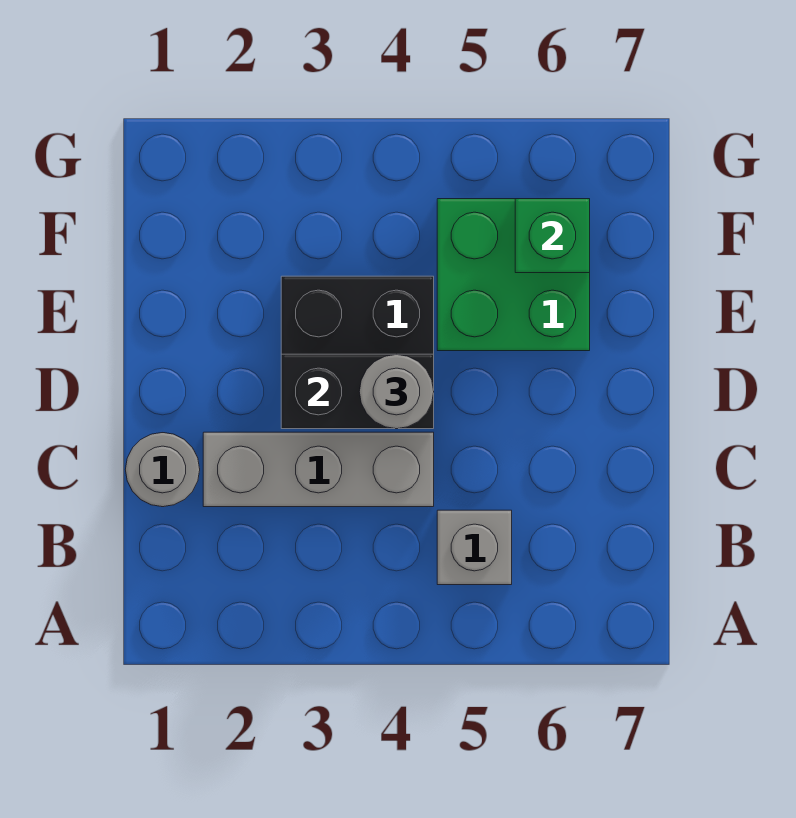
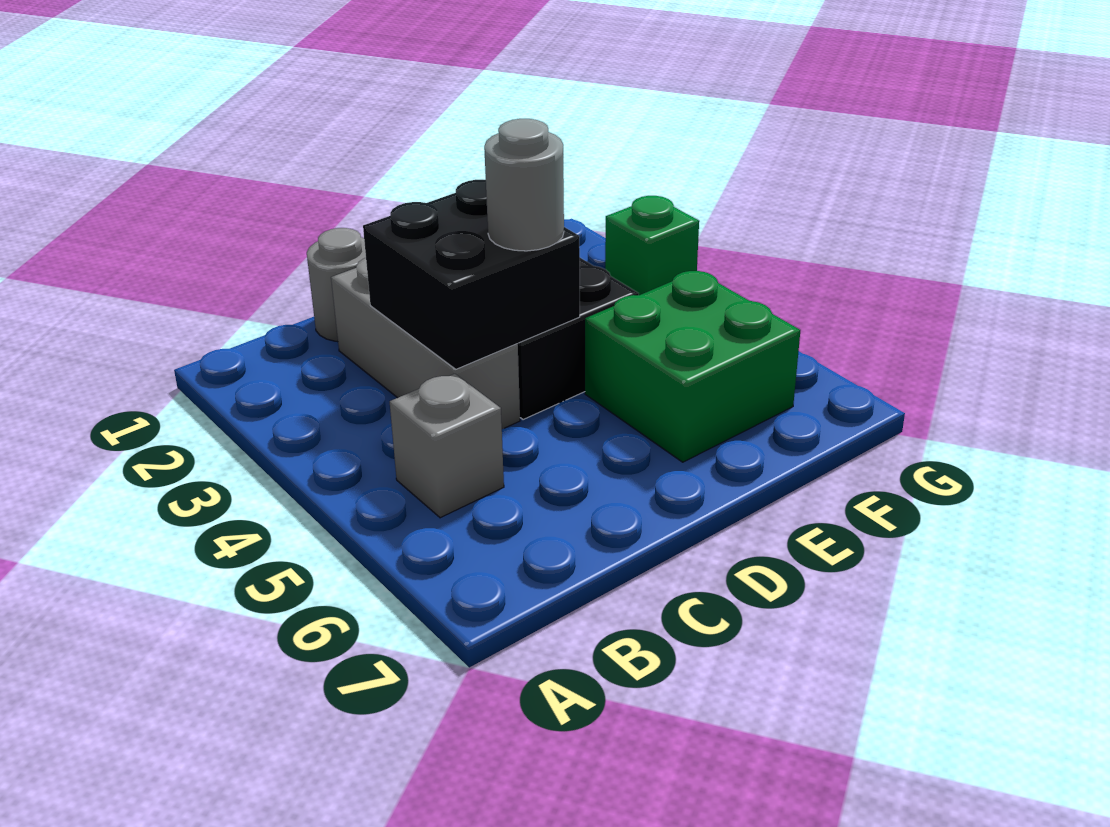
black brick D3:D4 level 2 -> black brick C3:D4 level 2
green brick F6 level 2 -> green brick G3 level 1

